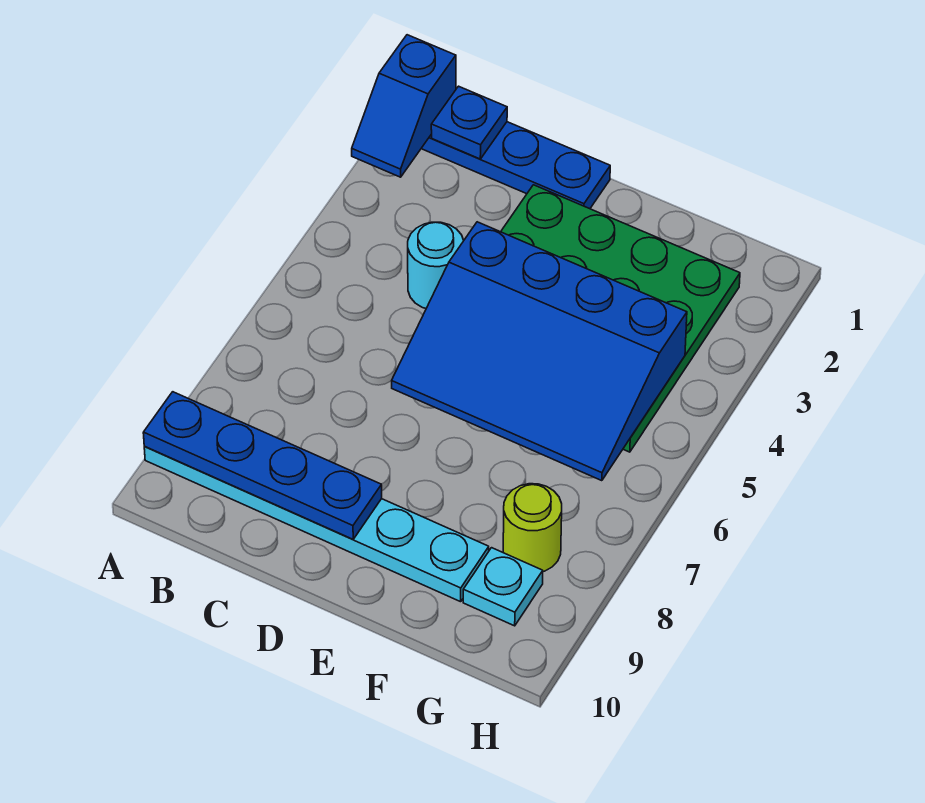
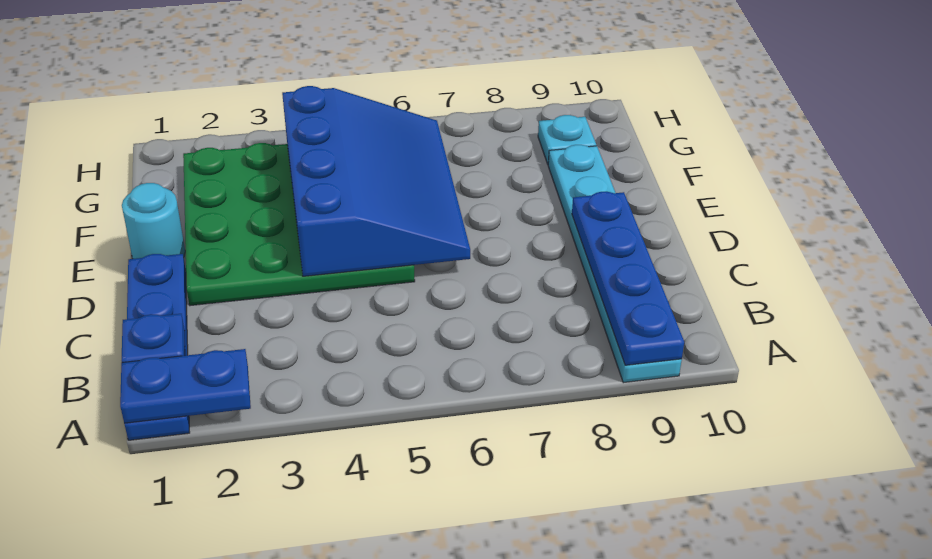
blue slope A1:A2 level 2 top 1 -> blue plate A1:A2 level 2
cyan round brick C4 level 1 -> cyan round brick E1 level 1
lime round brick G8 level 1 -> none

